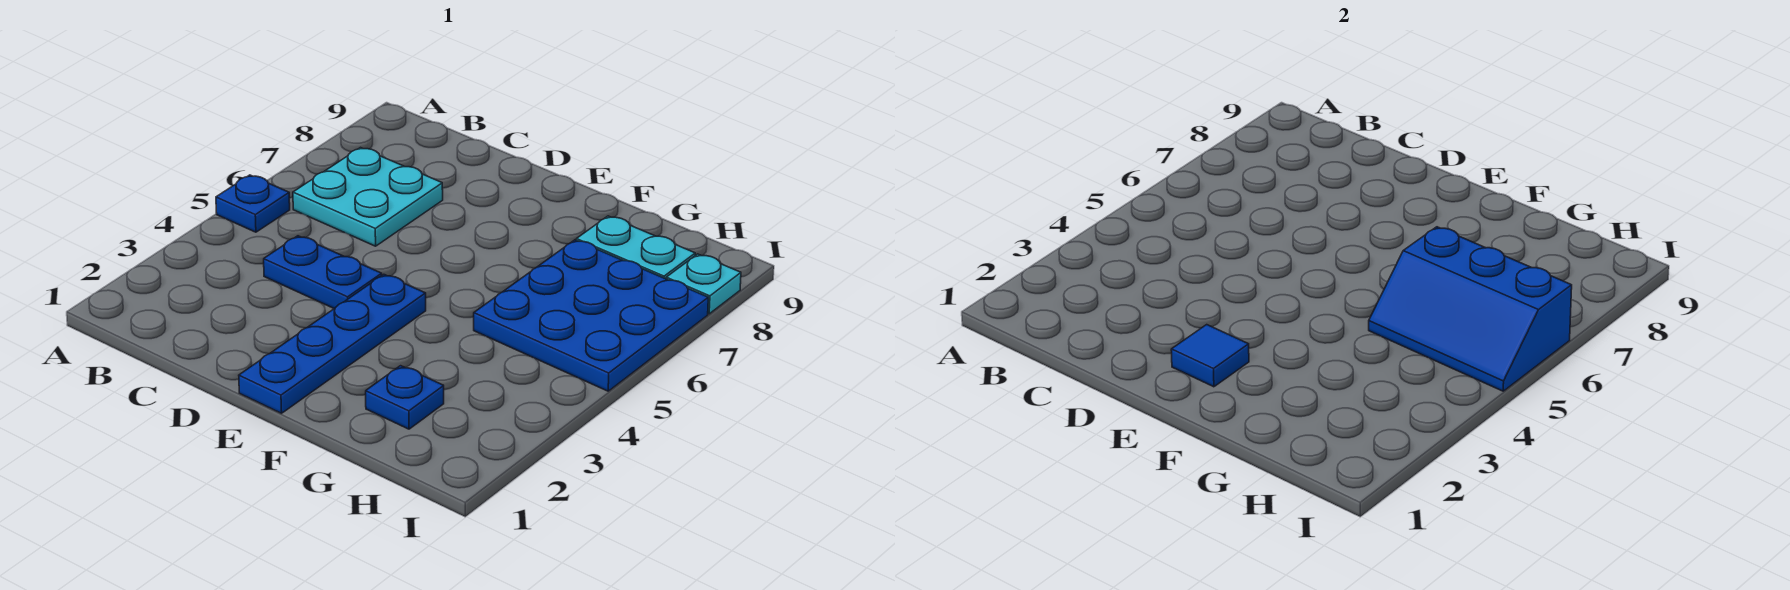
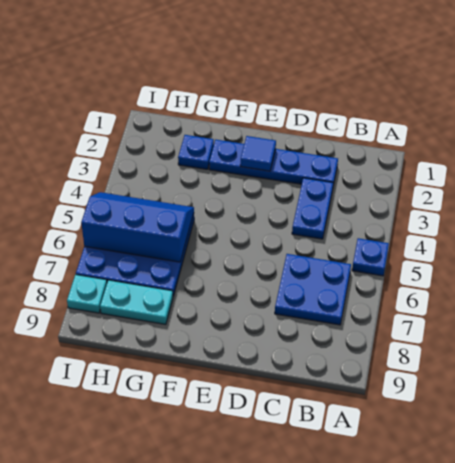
cyan plate B6:C7 level 1 -> blue plate B6:C7 level 1
blue plate C4:D4 level 1 -> blue plate C3:C4 level 1
blue plate E1:E4 level 1 -> blue plate C2:F2 level 1

